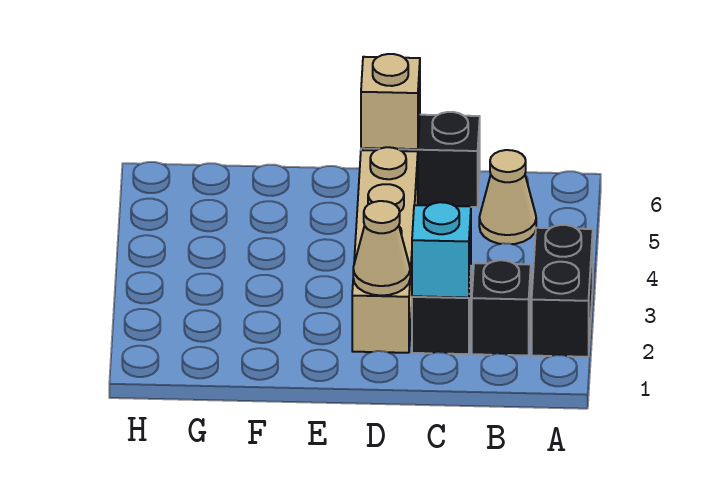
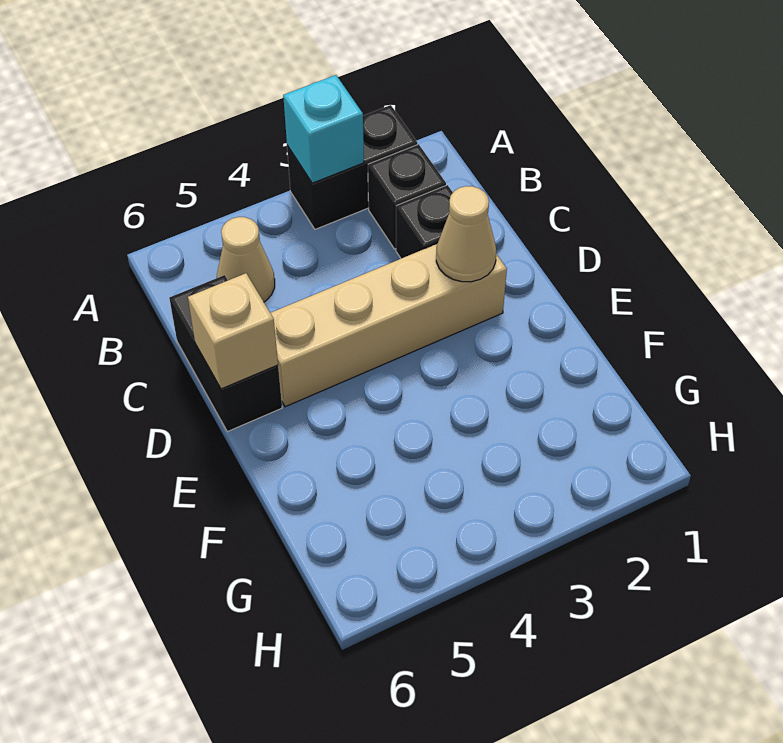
cyan brick C2 level 2 -> cyan brick A3 level 2

